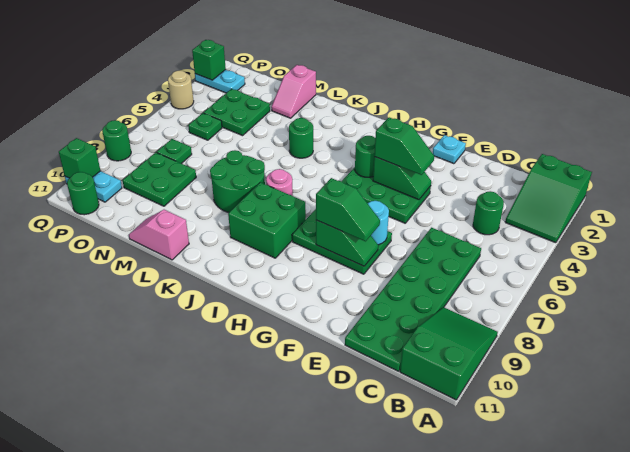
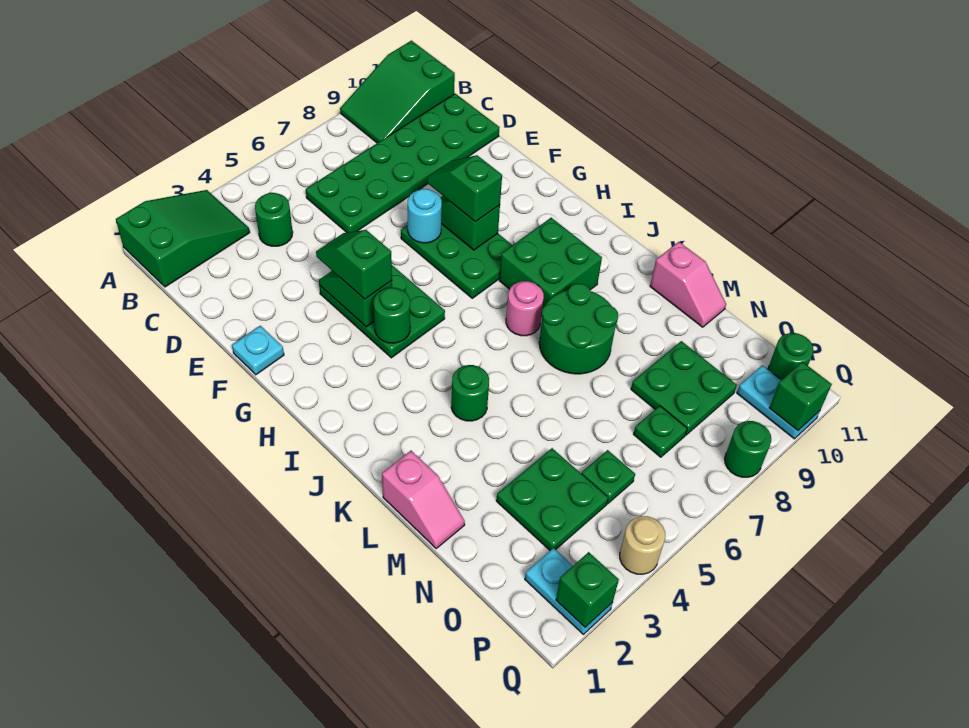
pink slope M1:M2 level 1 top 1 -> pink slope L1:M1 level 1 top L

